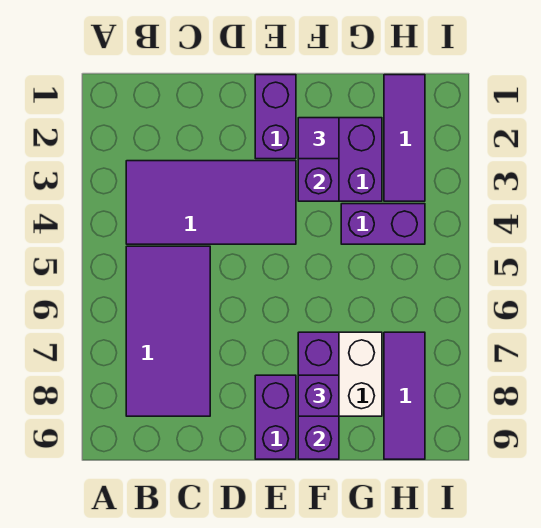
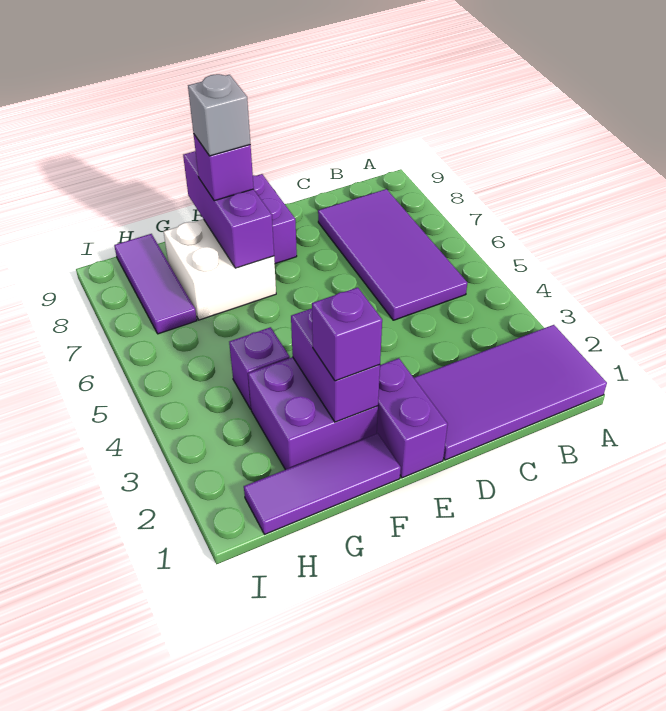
purple tile B3:E4 level 1 -> purple tile A1:D2 level 1
purple tile F2 level 3 -> purple brick F2 level 3
none -> grey brick F8 level 4
purple brick G4:H4 level 1 -> purple brick G4 level 1
purple tile H1:H3 level 1 -> purple tile F1:H1 level 1

